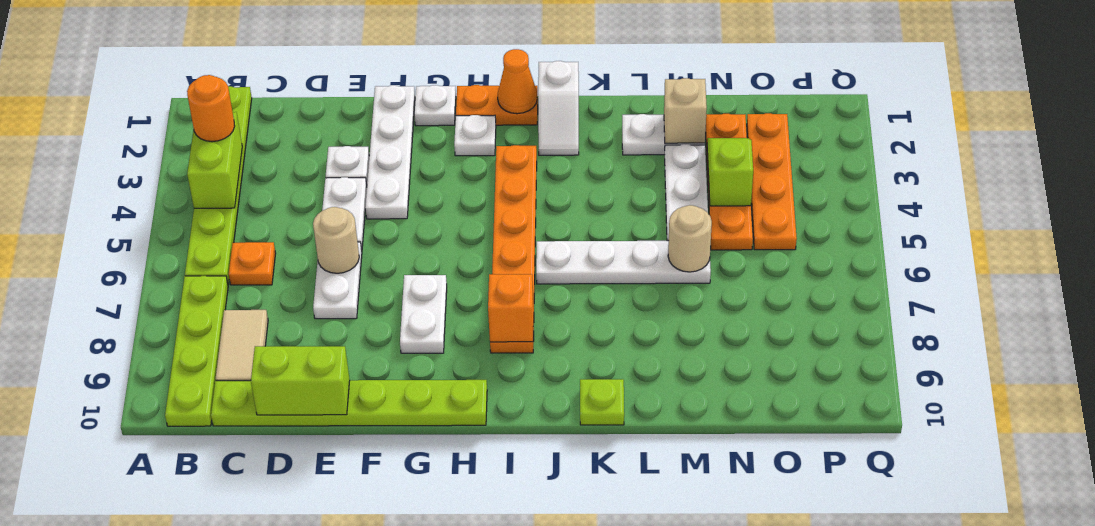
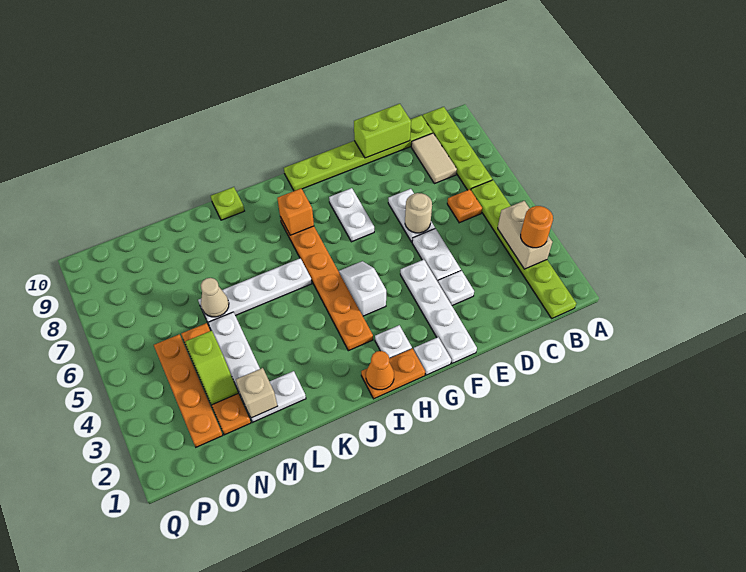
lime brick B3:B4 level 2 -> tan brick B3:B4 level 2
white slope J1:J2 level 1 top 1 -> white slope H4:H5 level 1 top 4
tan round brick M6 level 2 -> tan cone M6 level 2

